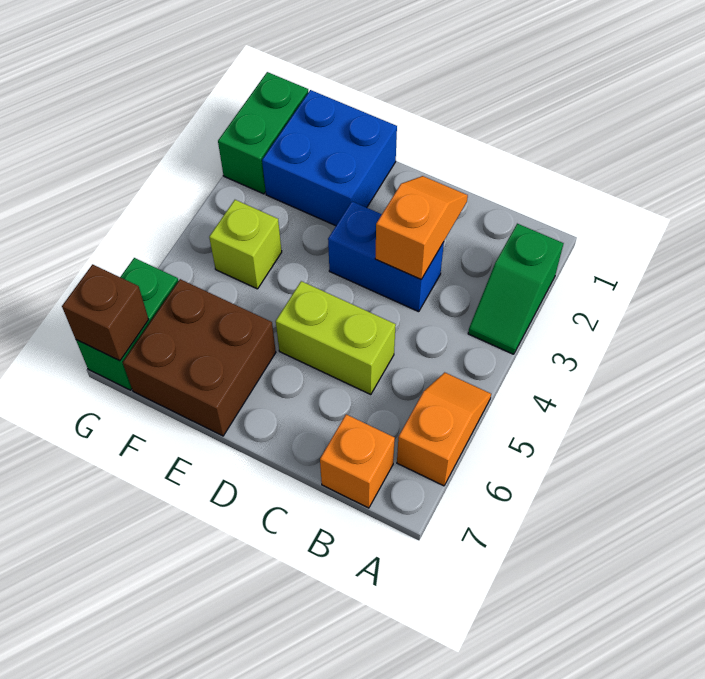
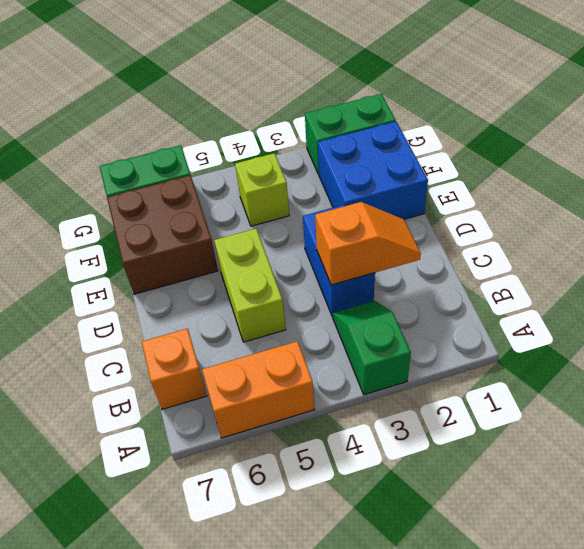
green slope A2:A3 level 1 top 2 -> green slope A3:B3 level 1 top A
orange slope A5:A6 level 1 top 6 -> orange brick A5:A6 level 1
brown brick G7 level 2 -> none

